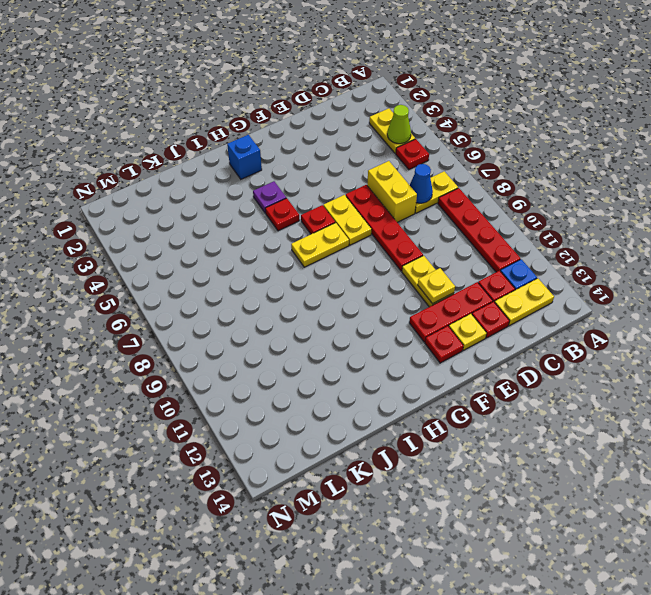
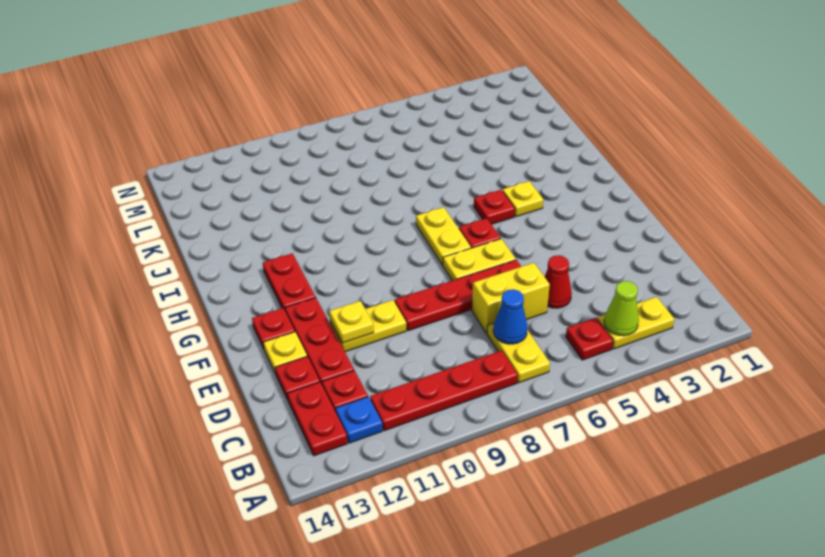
yellow plate B13:C13 level 1 -> red plate B13:C13 level 1
none -> red cone D5 level 1
none -> red plate G12:H12 level 1
blue brick H2 level 1 -> none
purple plate H4 level 1 -> yellow plate H4 level 1

